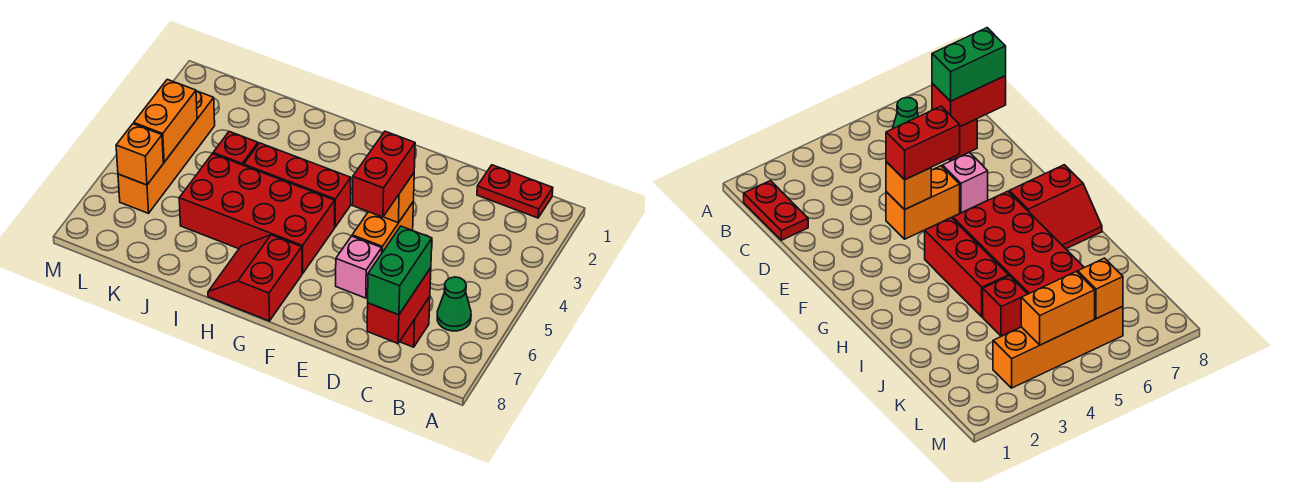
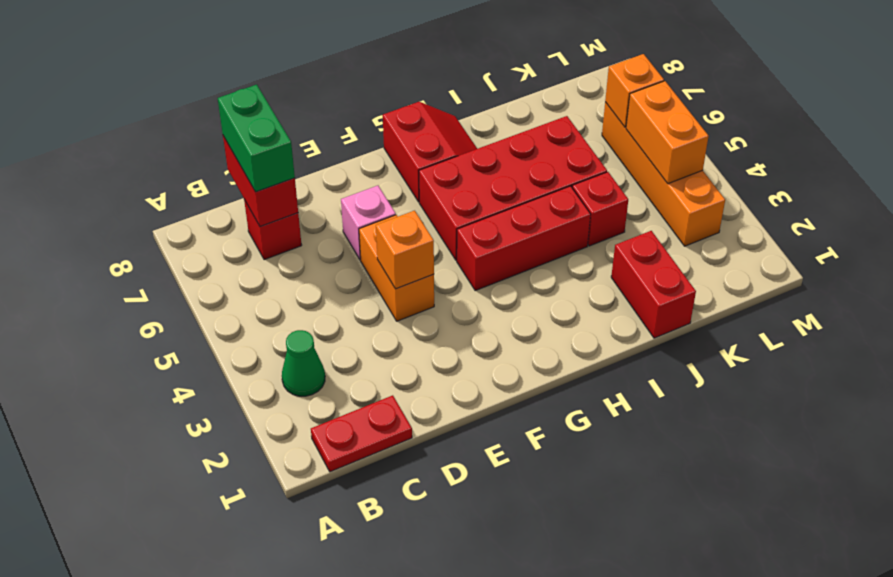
green cone B6 level 1 -> green cone B3 level 1
red brick E4:E5 level 3 -> red brick J1:J2 level 1

